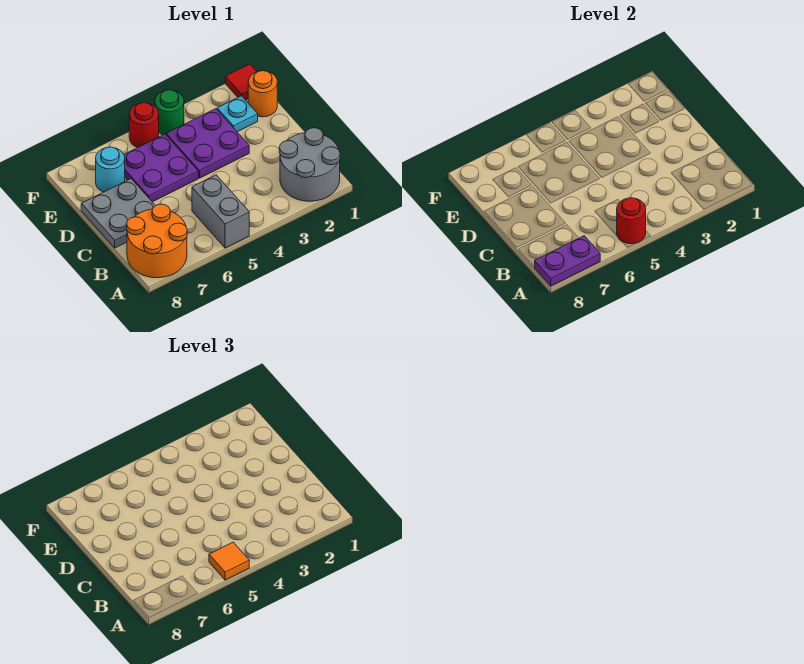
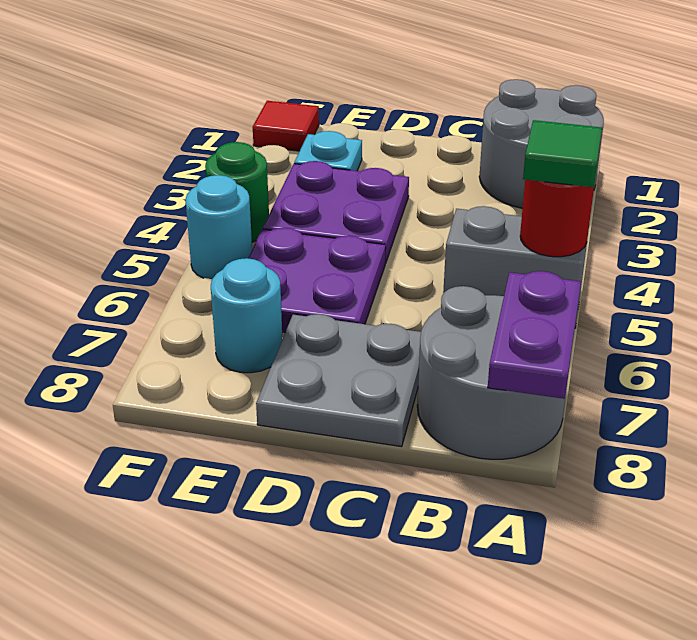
orange tile A5 level 3 -> green tile A5 level 3
orange round brick A7:B8 level 1 -> grey round brick A7:B8 level 1
orange round brick E1 level 1 -> none
red round brick F5 level 1 -> cyan round brick F5 level 1

